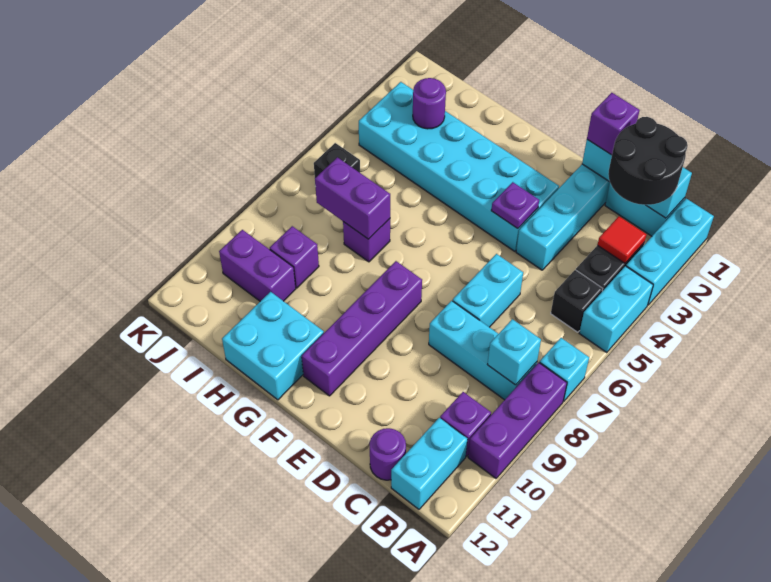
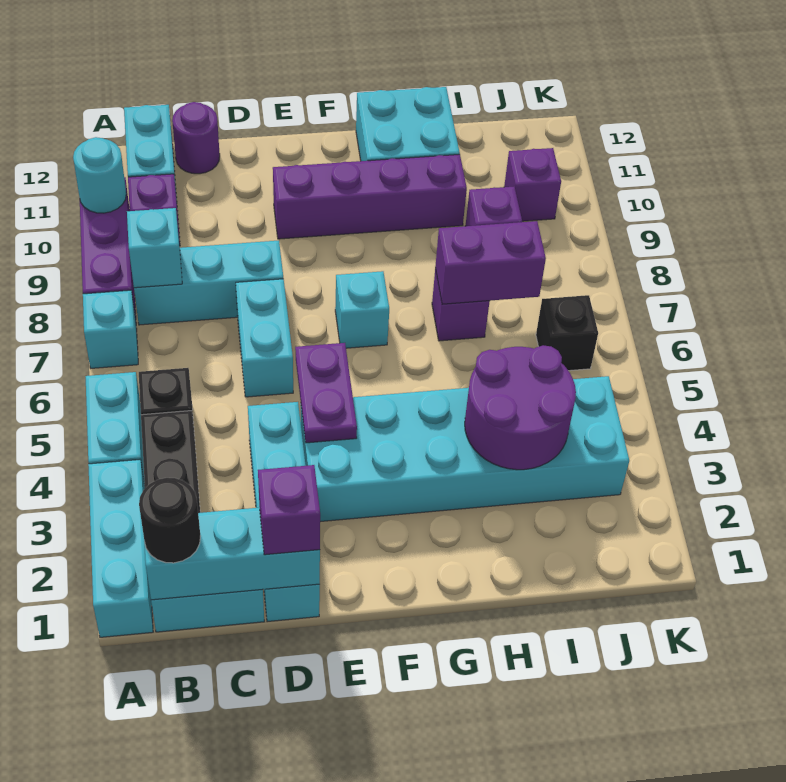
none -> cyan round brick A10 level 2
black round brick B1:C2 level 3 -> black round brick B1 level 3
red tile B3 level 2 -> none
purple plate E4 level 2 -> purple plate E4:E5 level 2
none -> cyan brick F7 level 1
purple brick F8:F11 level 1 -> purple brick E10:H10 level 1
purple round brick I3 level 2 -> purple round brick H3:I4 level 2
purple brick I10:J10 level 1 -> purple brick J10 level 1

